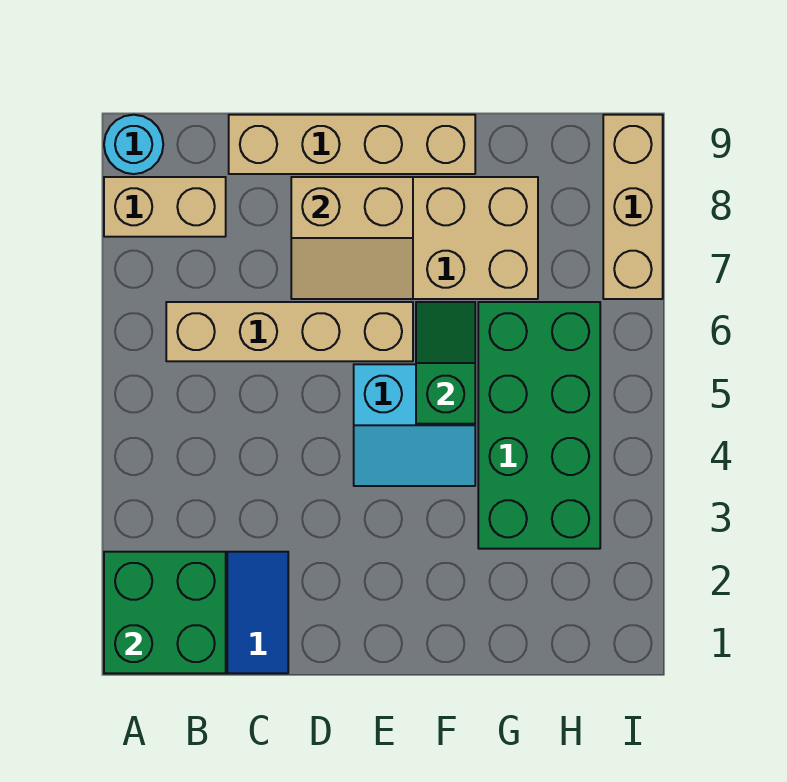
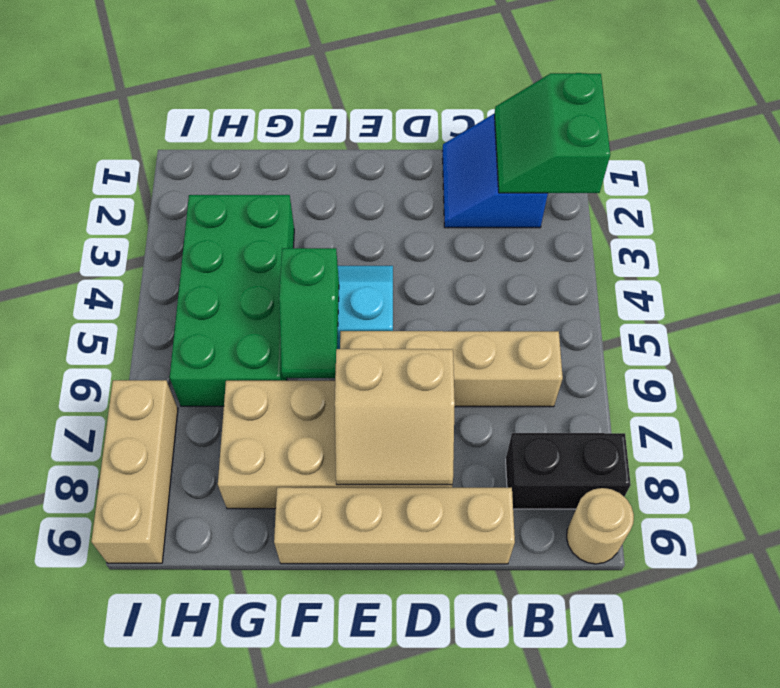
green brick A1:B2 level 2 -> green slope A1:B2 level 2 top A
tan brick A8:B8 level 1 -> black brick A8:B8 level 1
cyan round brick A9 level 1 -> tan round brick A9 level 1
tan slope D7:E8 level 2 top 8 -> tan slope D7:E8 level 2 top 7

